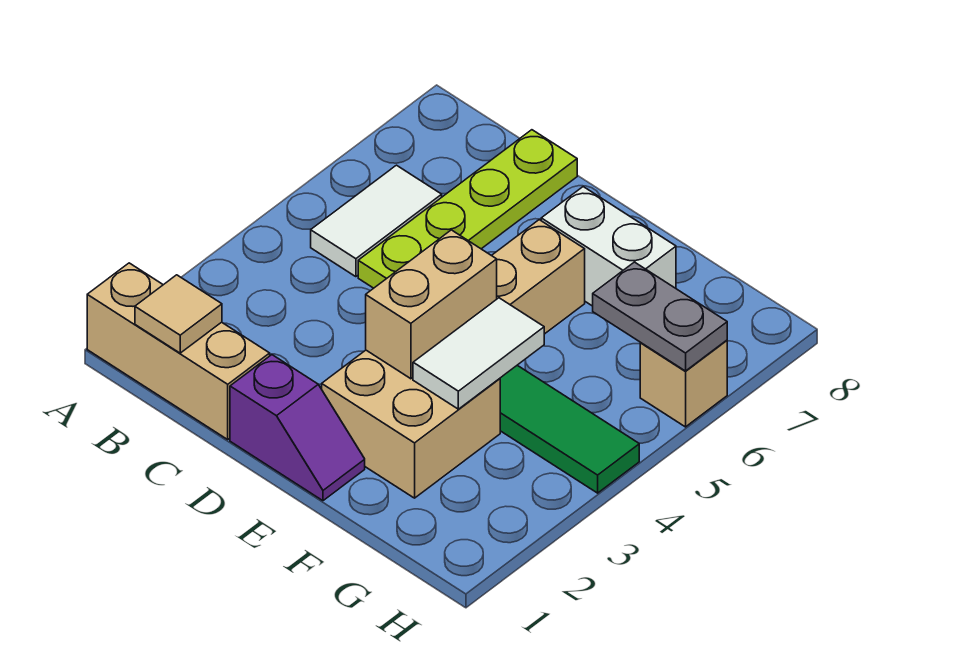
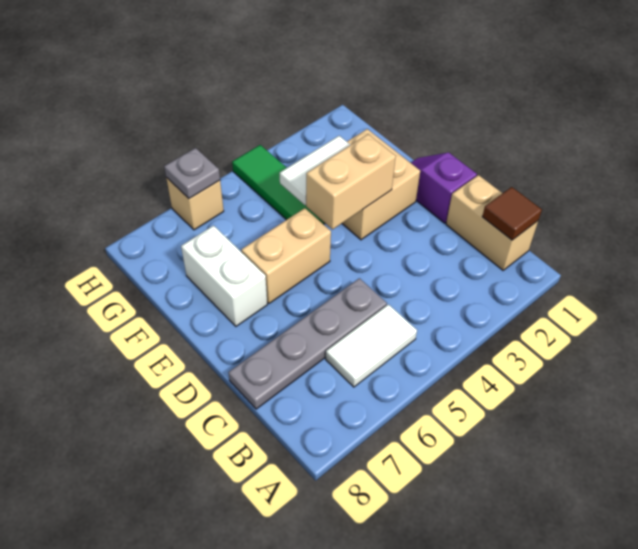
tan brick A1:C1 level 1 -> tan brick B1:C1 level 1
tan tile B1 level 2 -> brown tile B1 level 2
lime plate C5:C8 level 1 -> grey plate C5:C8 level 1
grey plate G6:H6 level 2 -> grey plate H6 level 2

